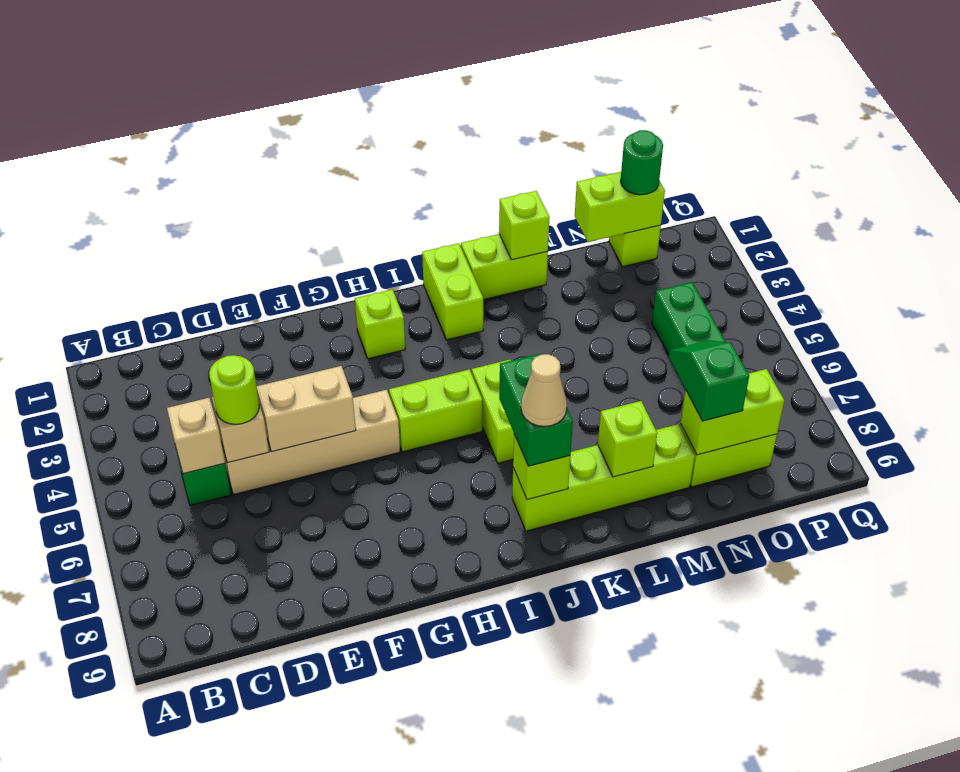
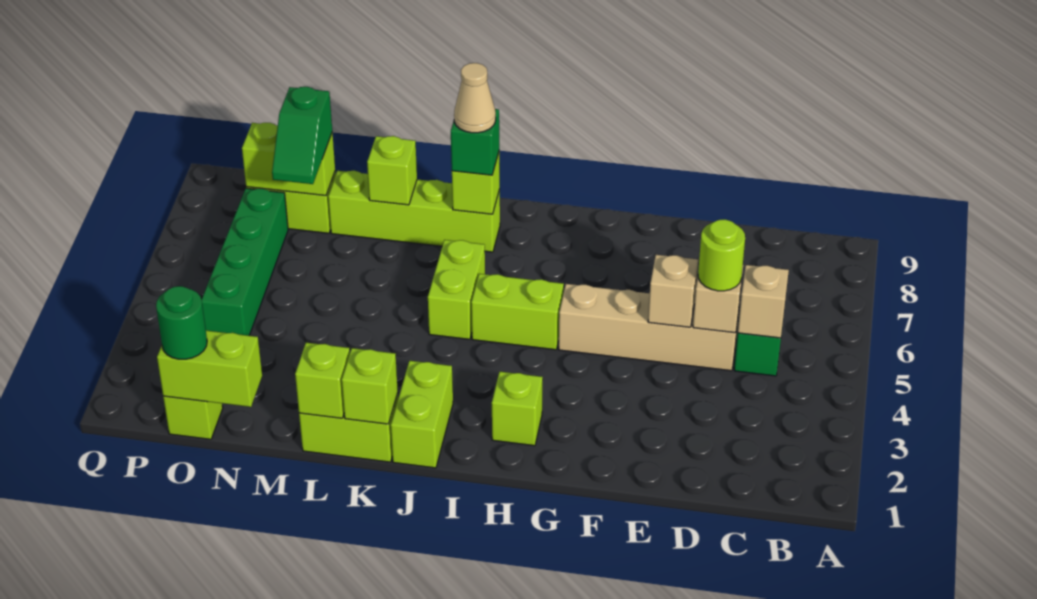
tan brick E5:F5 level 2 -> tan brick E5 level 2
green brick J7:J8 level 3 -> green brick J8 level 3
none -> lime brick K1 level 2

